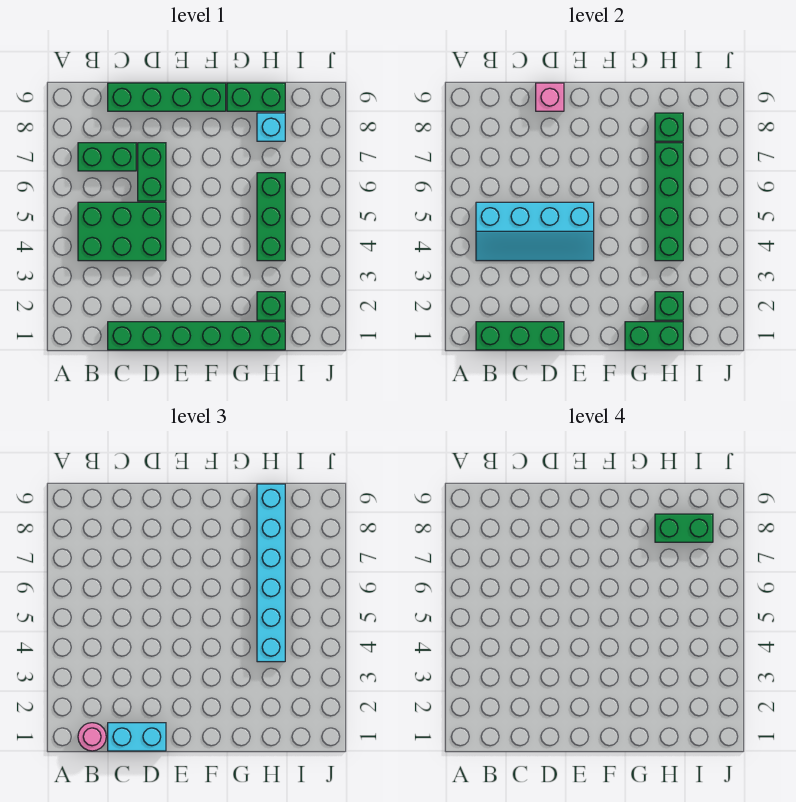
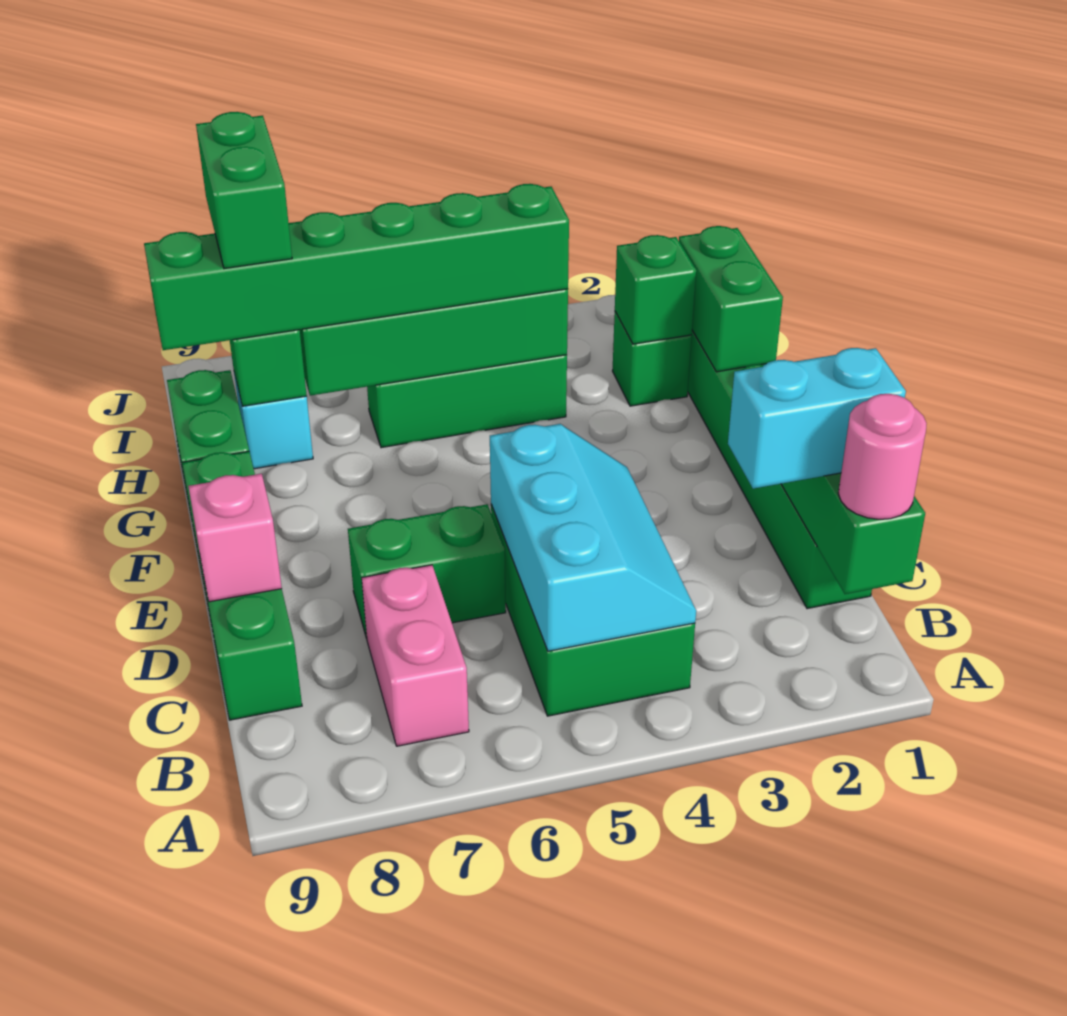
cyan slope B4:E5 level 2 top 5 -> cyan slope B4:D5 level 2 top 5
green brick B7:C7 level 1 -> pink brick B7:C7 level 1
cyan brick C1:D1 level 3 -> cyan brick C1:C2 level 3
cyan brick H4:H9 level 3 -> green brick H4:H9 level 3

